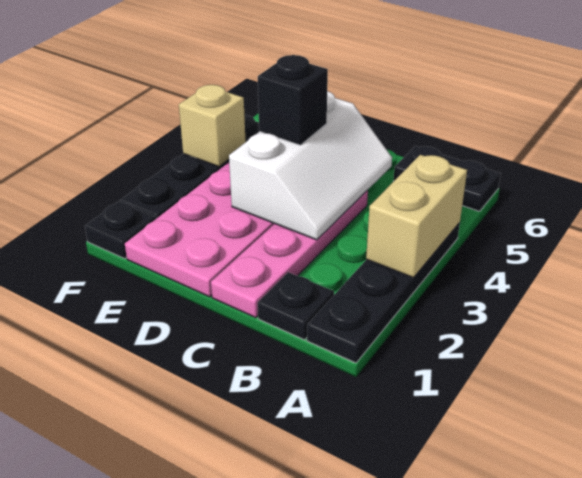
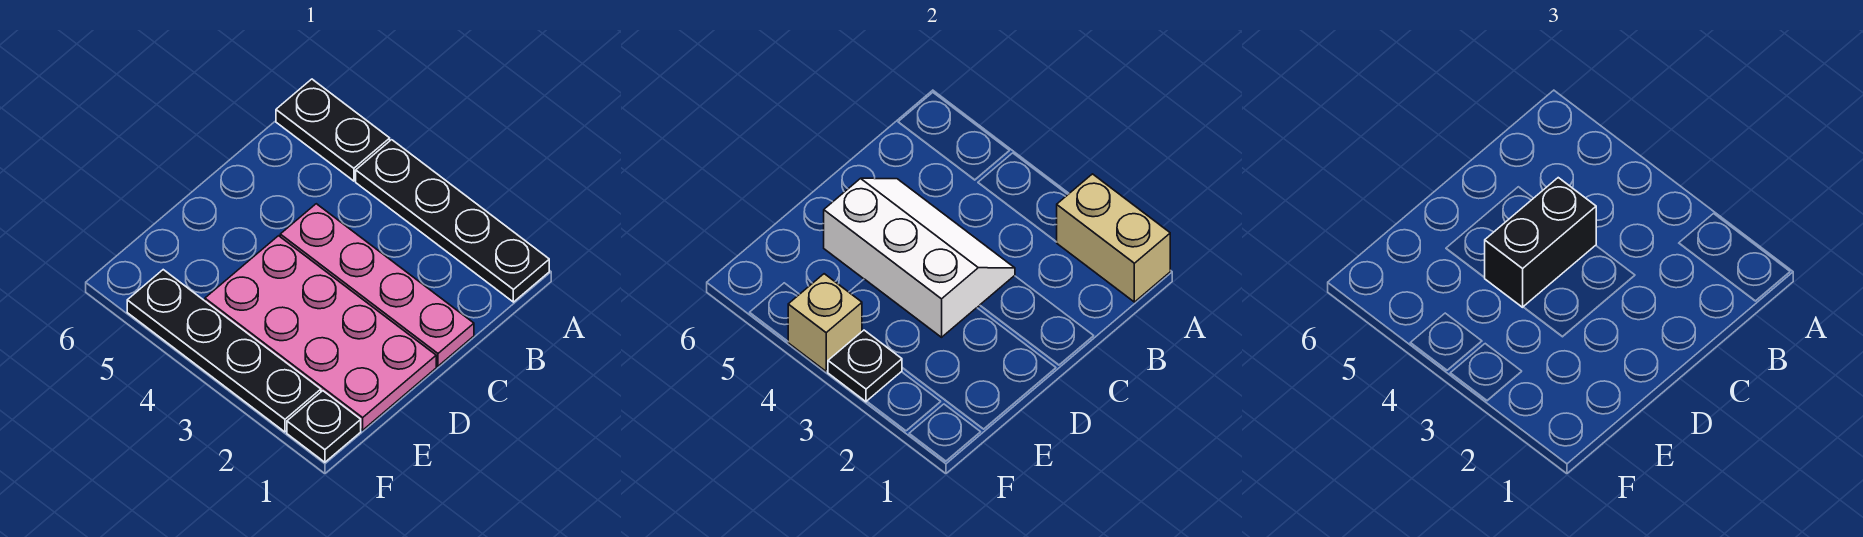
tan brick A3:A4 level 2 -> tan brick A1:A2 level 2
black plate A6:B6 level 1 -> black plate A5:A6 level 1
black plate B1 level 1 -> black plate F3 level 2
black brick D4 level 3 -> black brick C4:D4 level 3

